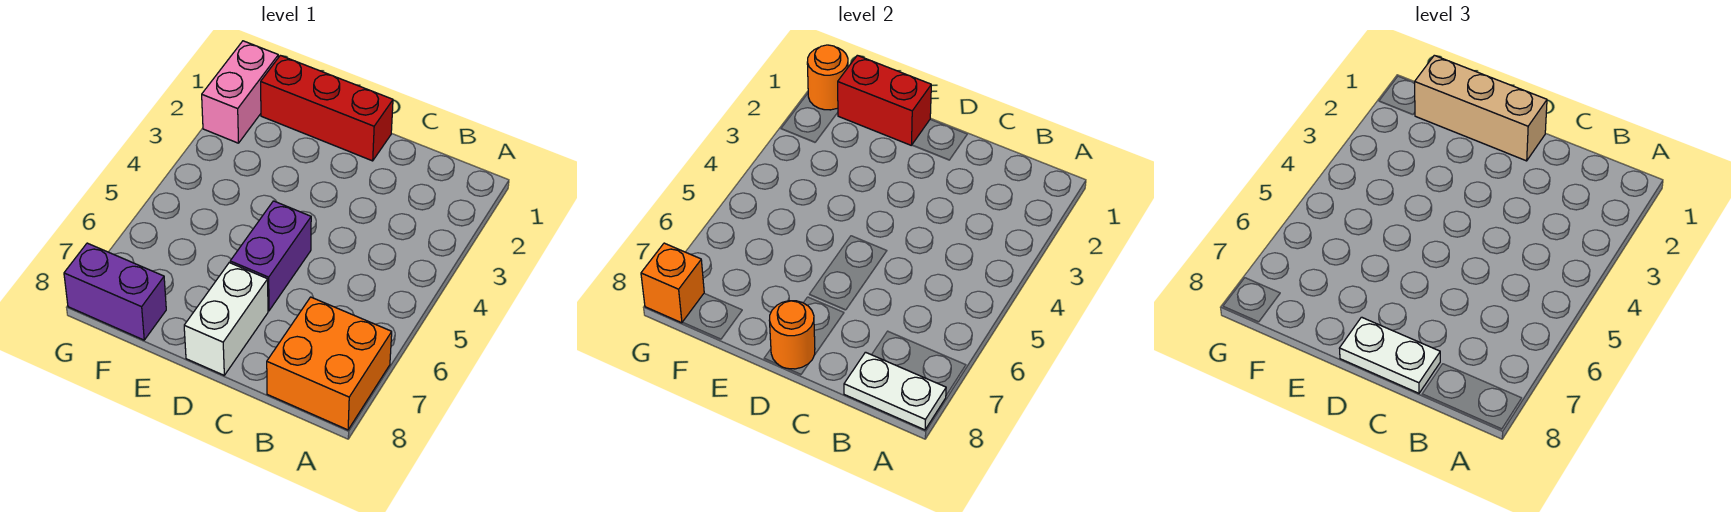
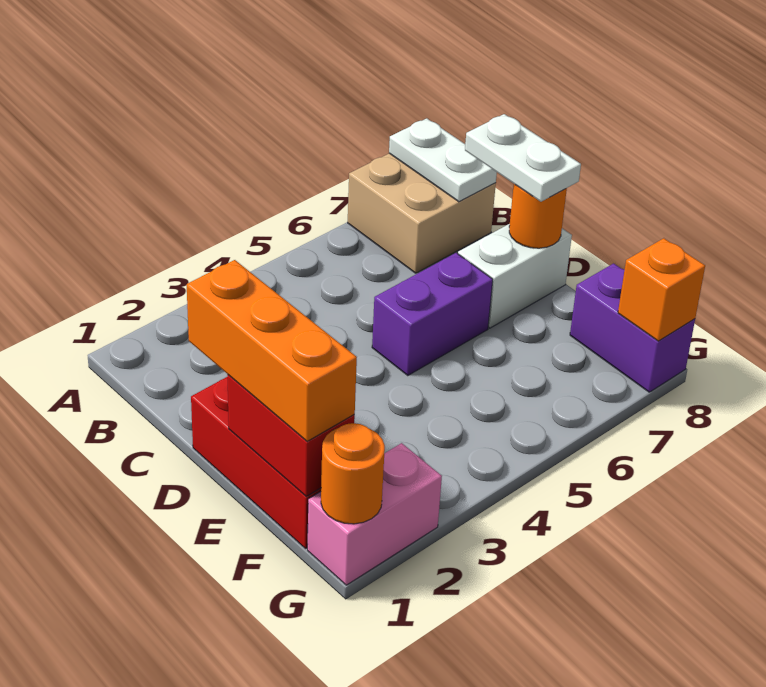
orange brick A7:B8 level 1 -> tan brick A7:B8 level 1
tan brick D1:F1 level 3 -> orange brick D1:F1 level 3

